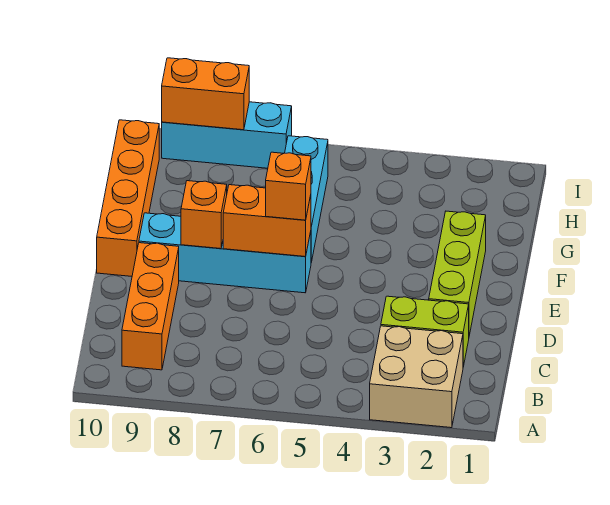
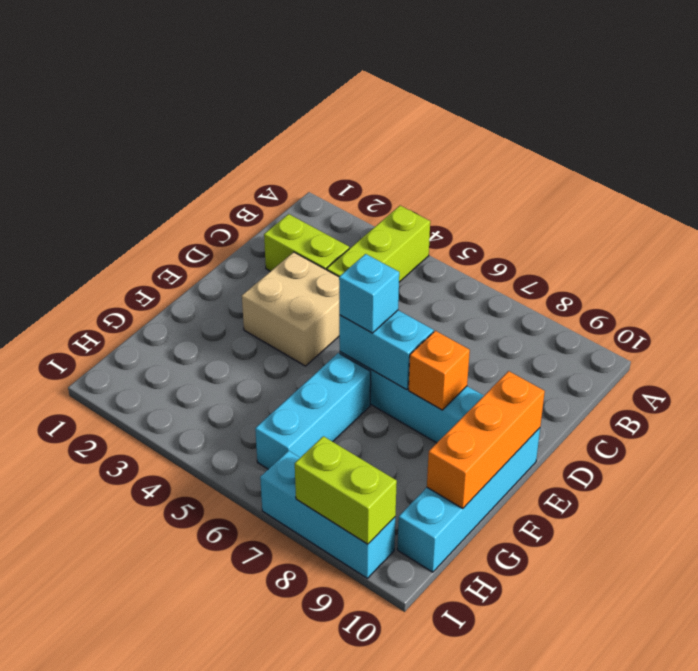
tan brick A2:B3 level 1 -> tan brick D3:E4 level 1
orange brick B9:D9 level 1 -> orange brick E10:G10 level 2
lime brick D2:F2 level 1 -> lime brick A4:C4 level 1
orange brick E6:E7 level 2 -> cyan brick E6:E7 level 2
orange brick E6 level 3 -> cyan brick E6 level 3
orange brick E10:H10 level 1 -> cyan brick E10:H10 level 1
orange brick I8:I9 level 2 -> lime brick I8:I9 level 2

